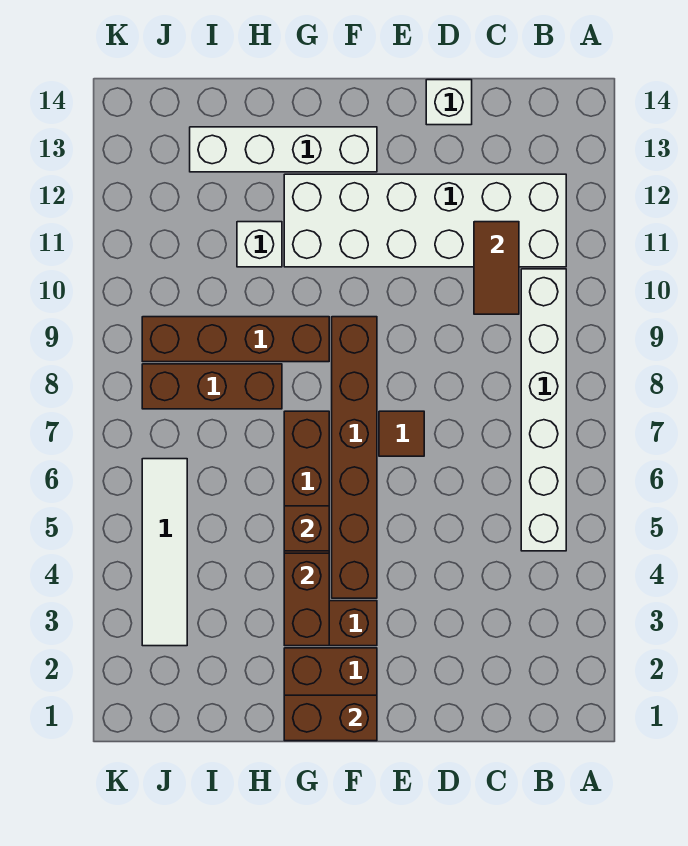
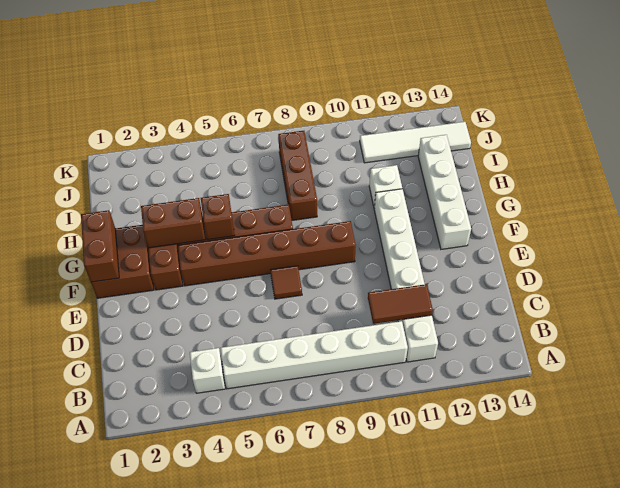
white brick B11:G12 level 1 -> white brick B11:G11 level 1
white brick D14 level 1 -> white brick B4 level 1
brown brick G9:J9 level 1 -> none
white tile J3:J6 level 1 -> white tile J11:J14 level 1

